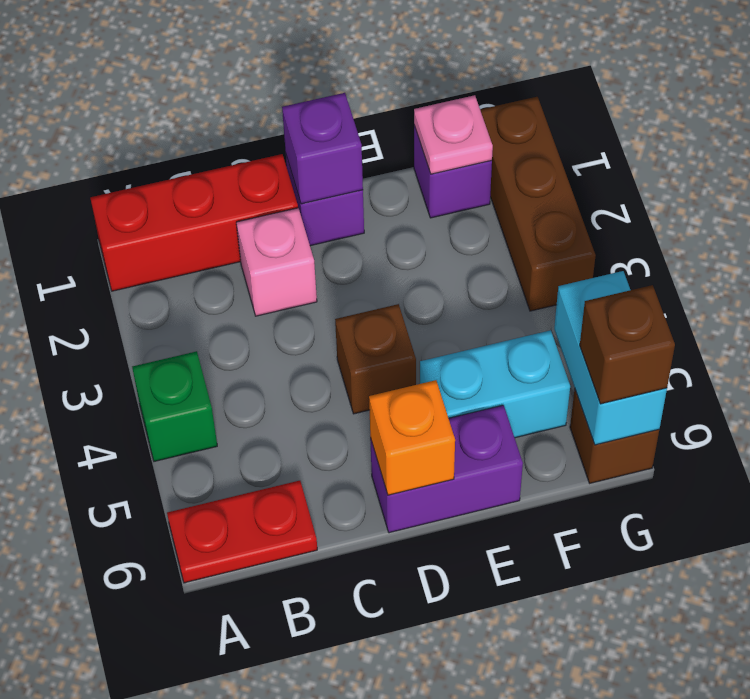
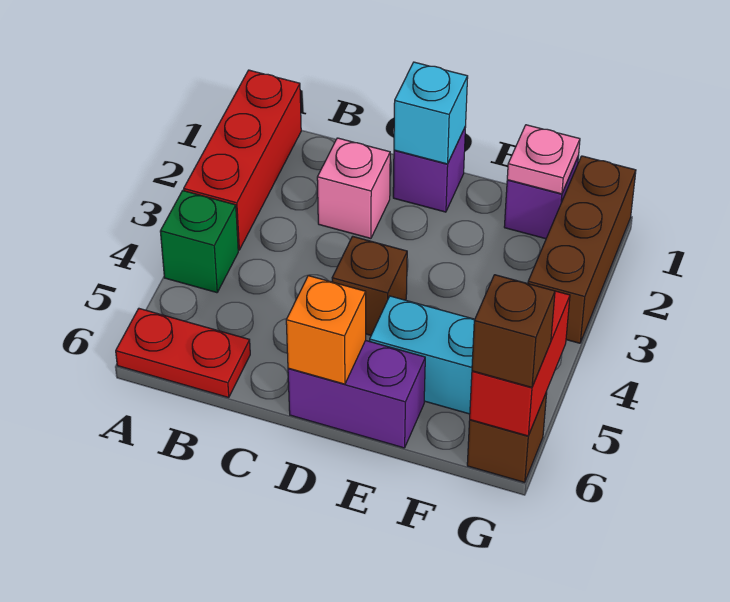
red brick A1:C1 level 1 -> red brick A1:A3 level 1
purple brick D1 level 2 -> cyan brick D1 level 2
cyan brick G5:G6 level 2 -> red brick G5:G6 level 2

